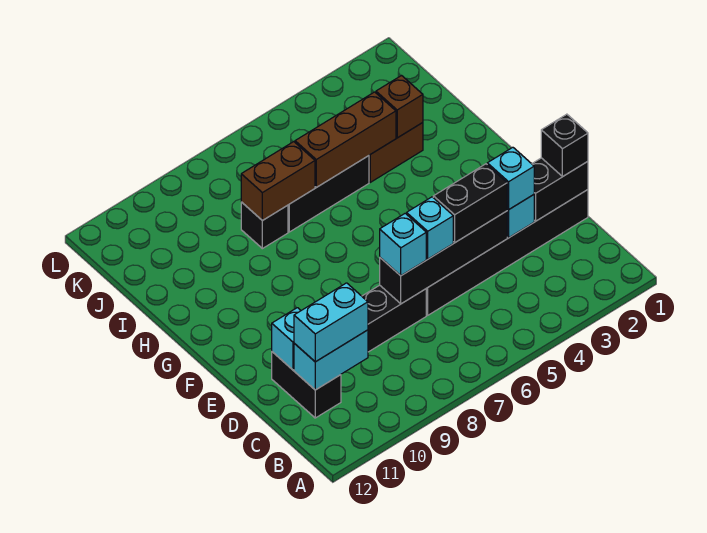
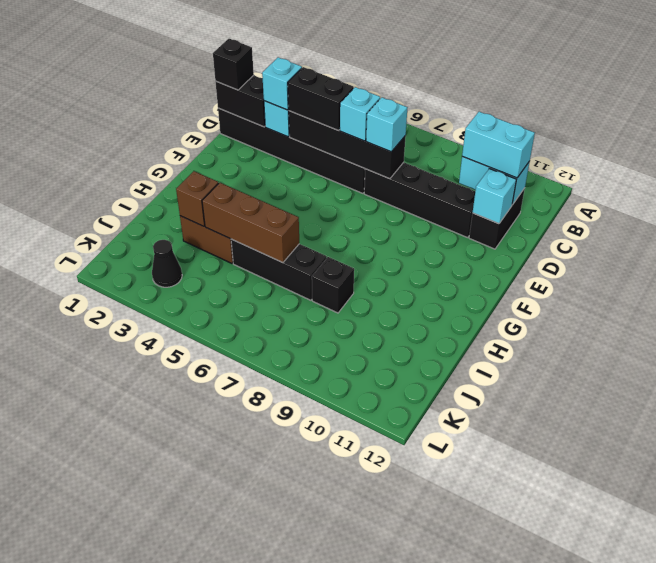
brown brick I7:I8 level 2 -> none
none -> black cone K3 level 1

